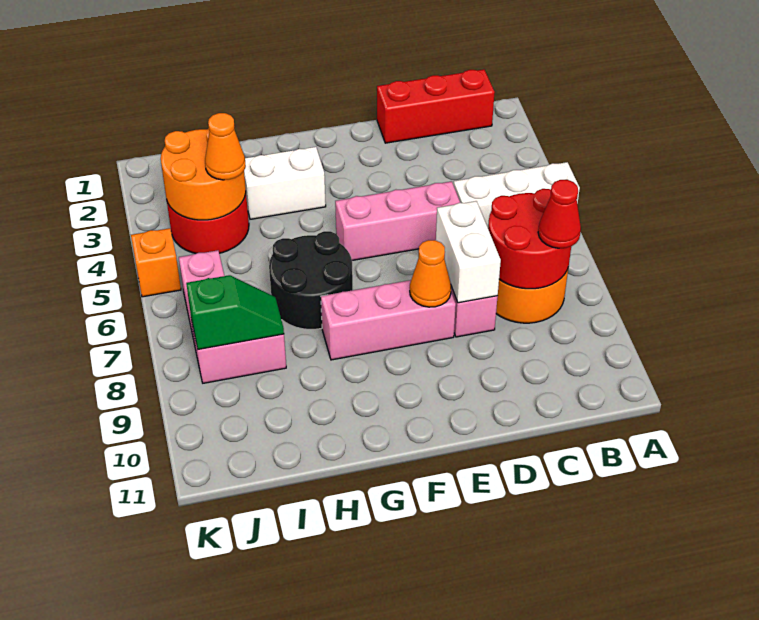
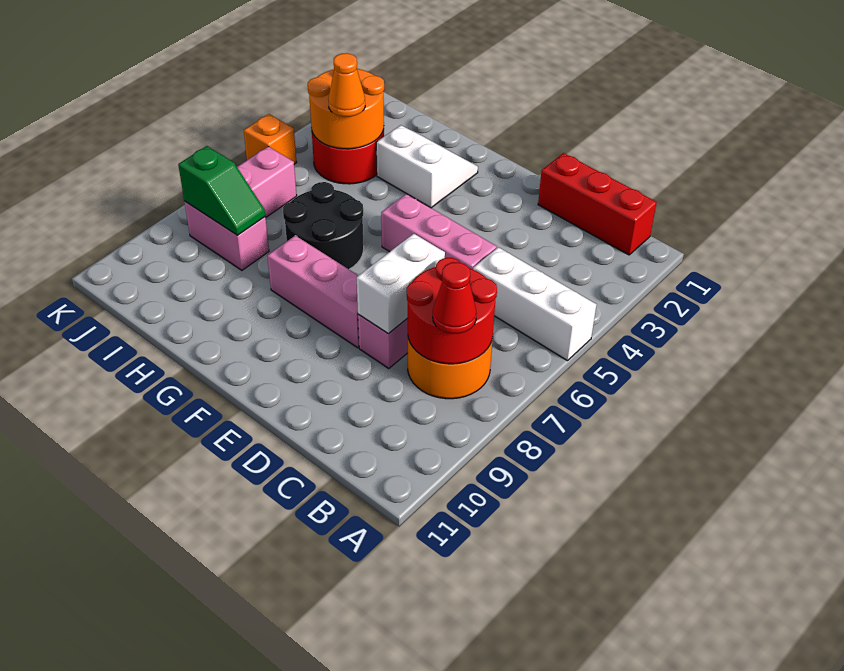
orange cone E8 level 2 -> none

